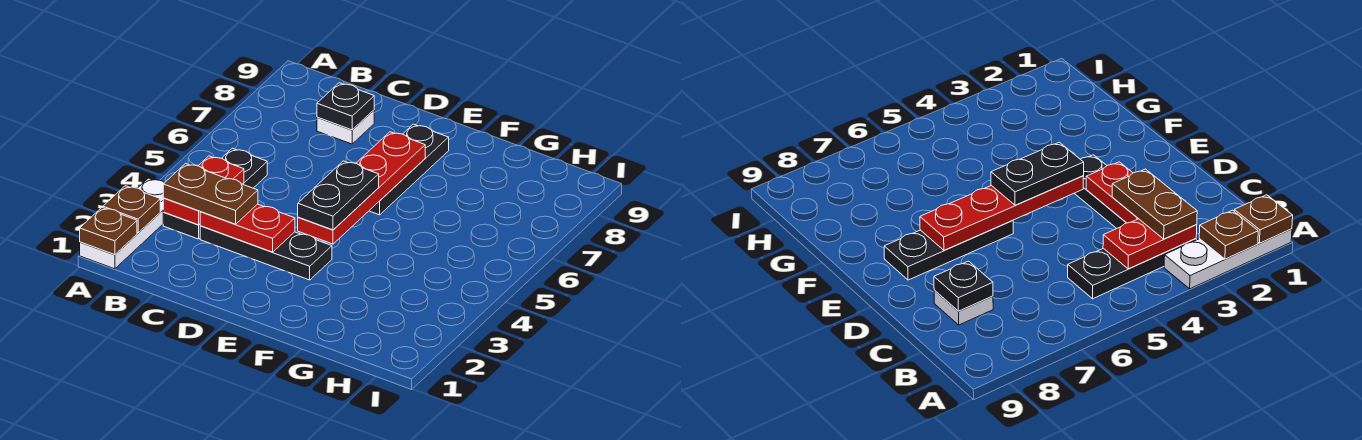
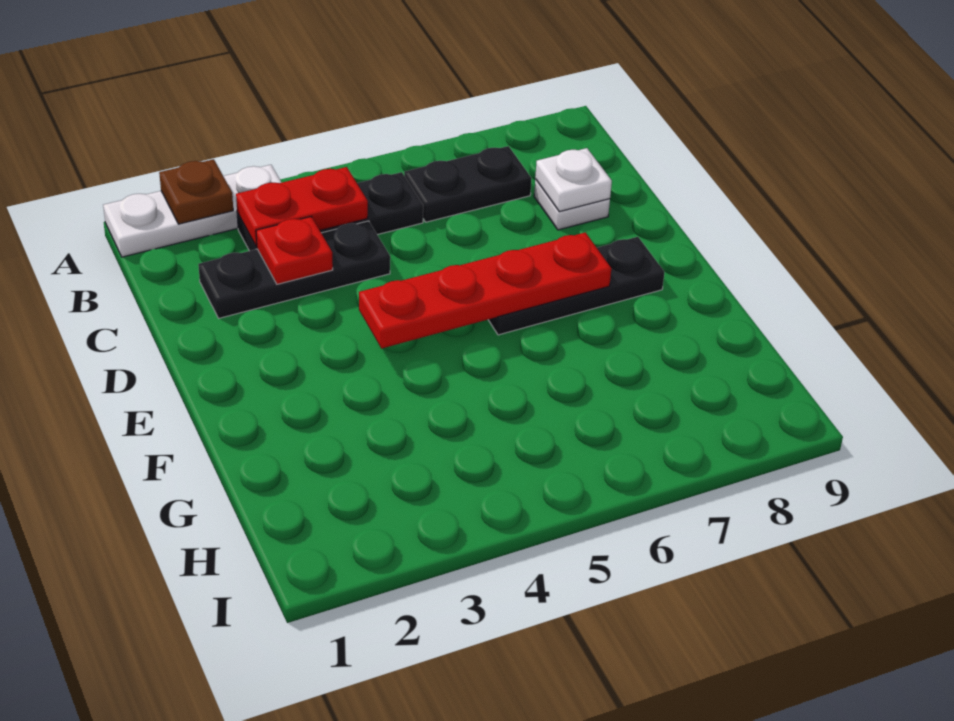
brown plate A1 level 2 -> none
brown plate B3:C3 level 3 -> none
black plate C3:E3 level 1 -> black plate C2:C4 level 1
red plate C3:D3 level 2 -> red plate C3 level 2
black plate C8 level 2 -> white plate C8 level 2
black plate E4:E5 level 3 -> black plate B6:B7 level 1

